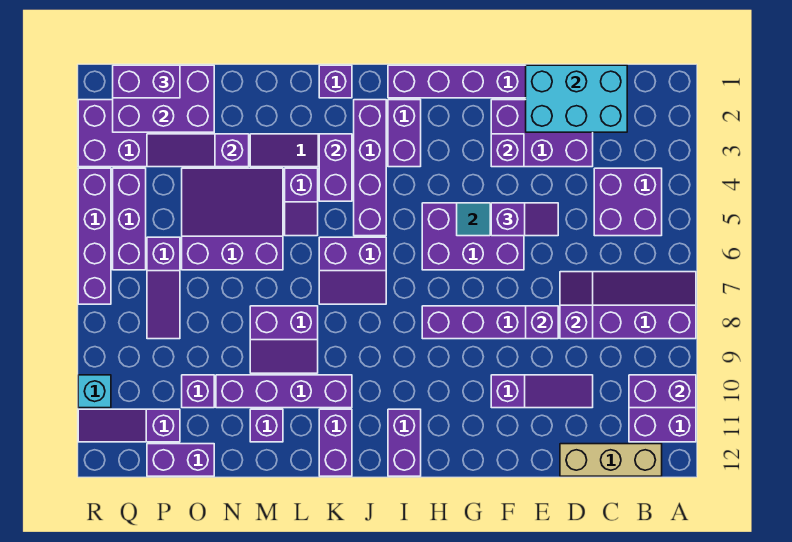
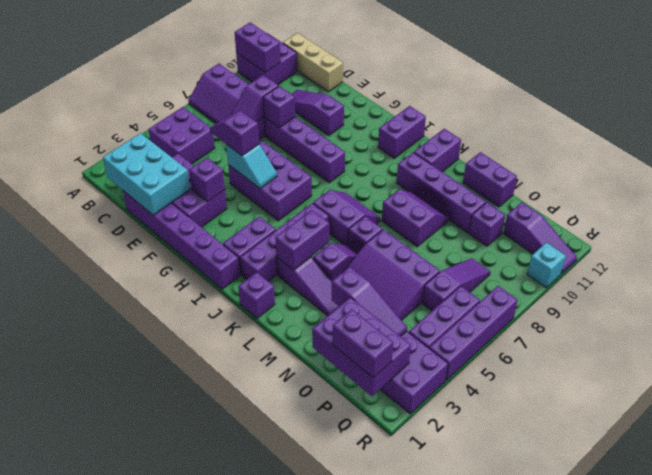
purple brick M11 level 1 -> purple brick L6 level 1
purple brick O12:P12 level 1 -> purple brick M12:N12 level 1

